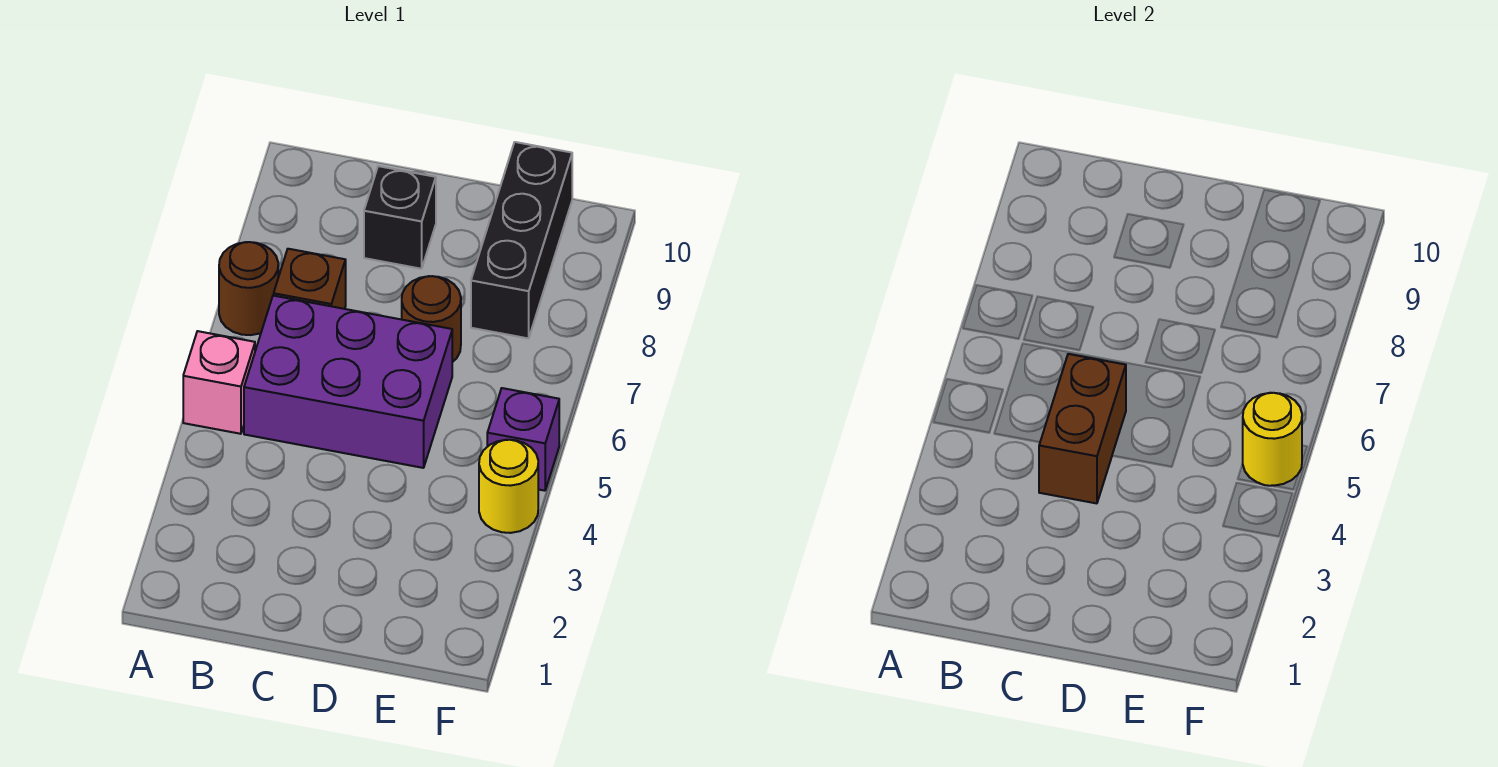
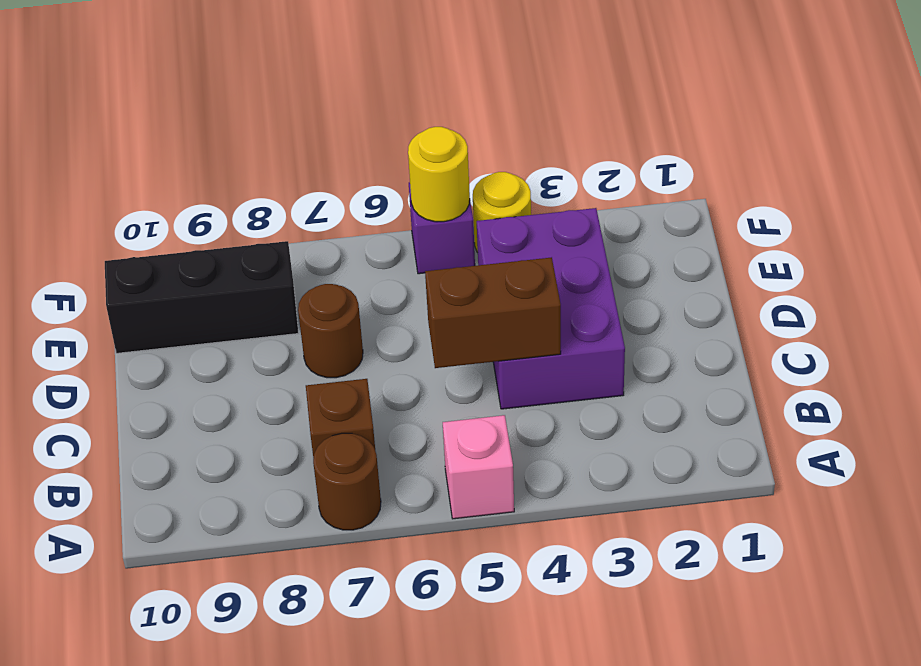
purple brick B5:D6 level 1 -> purple brick C3:E4 level 1
black brick C9 level 1 -> none

